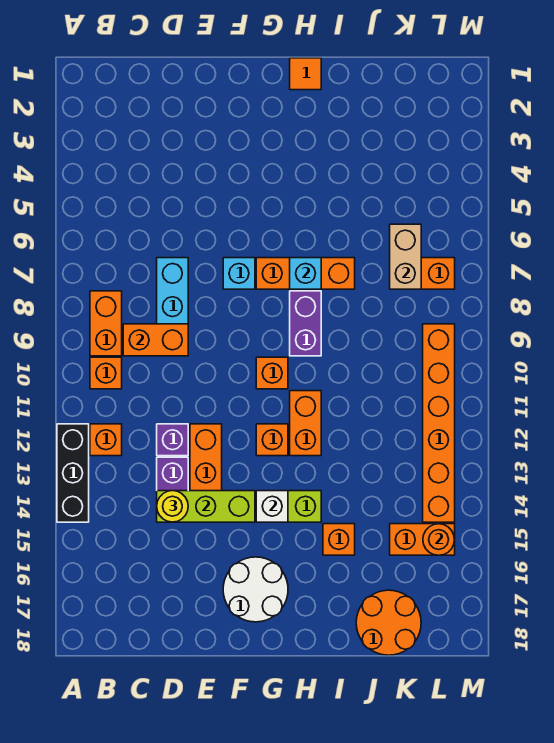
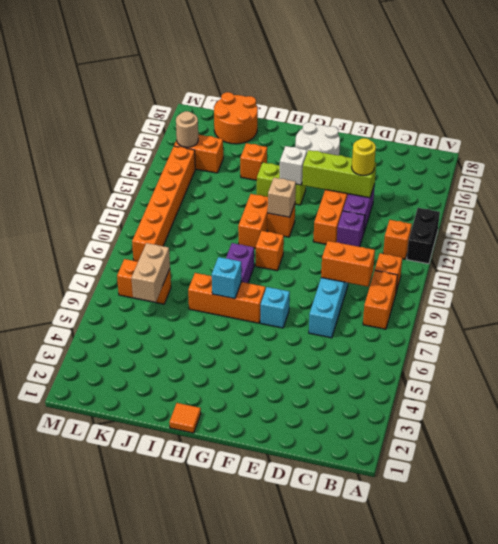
black brick A12:A14 level 1 -> black brick A12:A13 level 1
none -> tan brick G12 level 2
orange round brick L15 level 2 -> tan round brick L15 level 2

